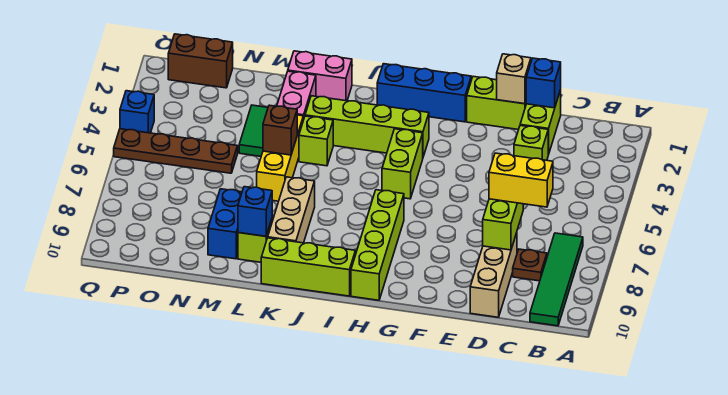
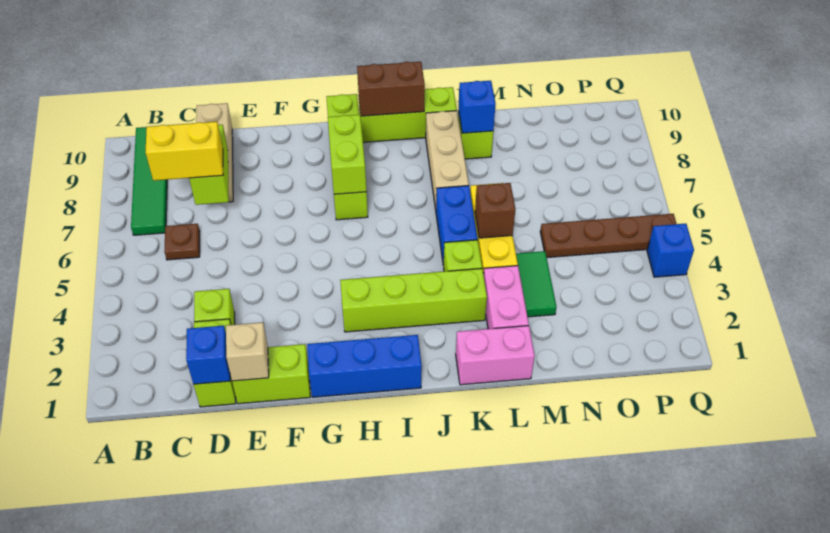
brown plate C8 level 1 -> brown plate C6 level 1
lime brick H4:H5 level 1 -> lime brick H7:H8 level 2
blue brick M8:M9 level 1 -> blue brick K5:K6 level 1
brown brick O1:P1 level 1 -> brown brick I10:J10 level 2

